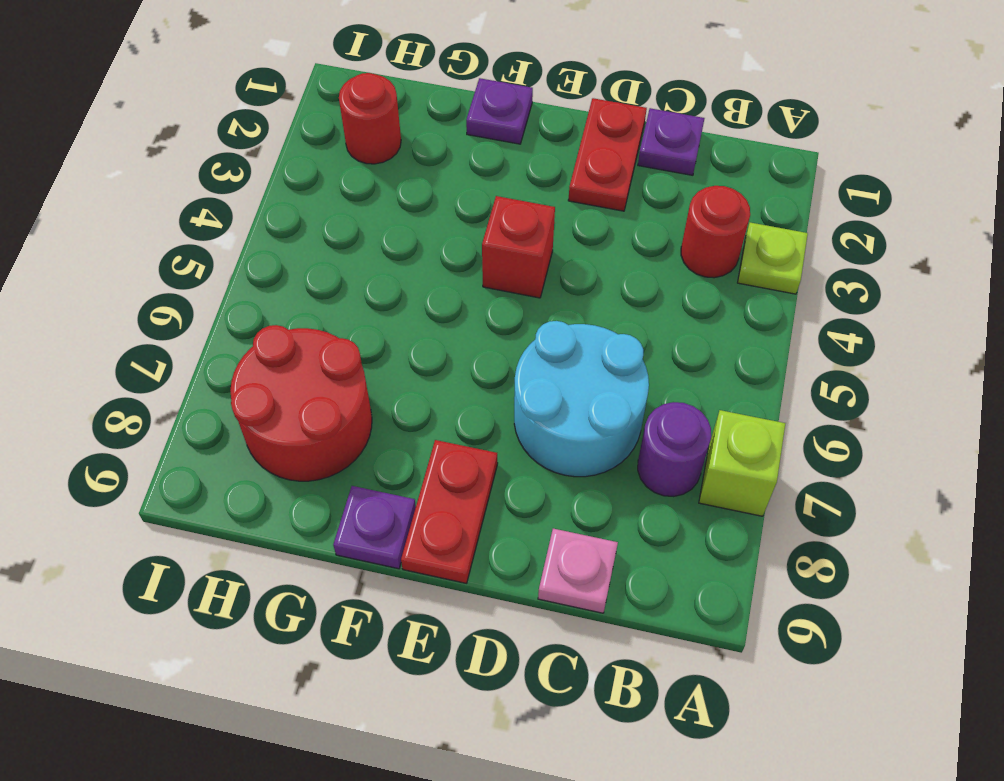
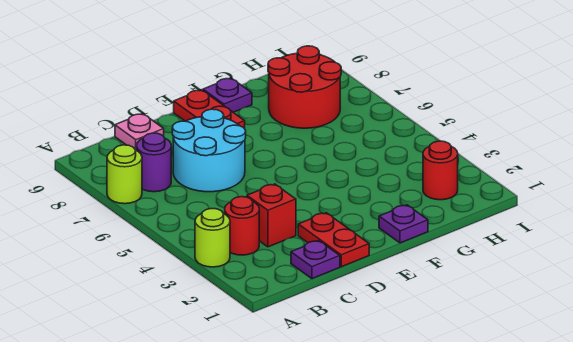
lime plate A3 level 1 -> lime round brick A3 level 1
lime brick A7 level 1 -> lime round brick A7 level 1
red brick E4 level 1 -> red brick C3 level 1

